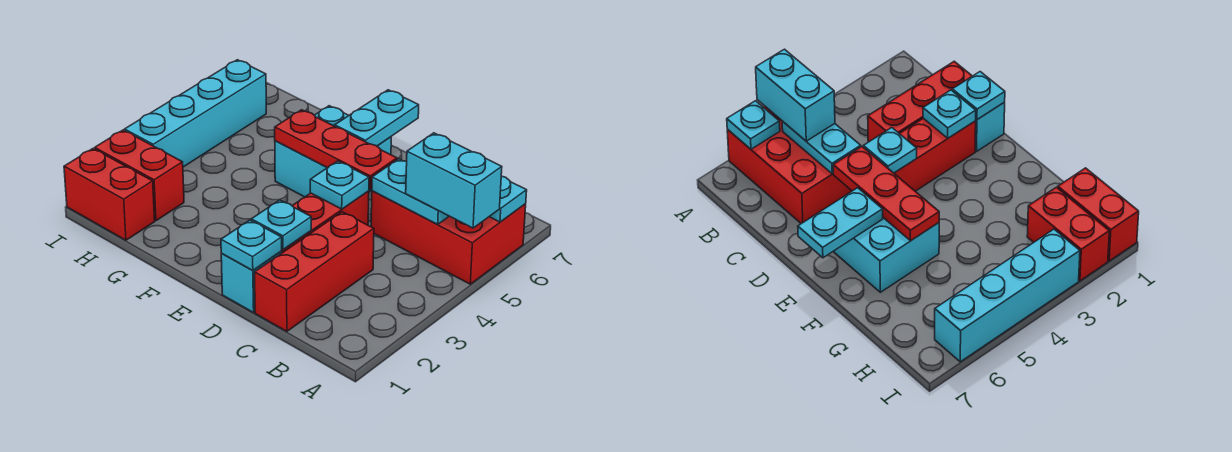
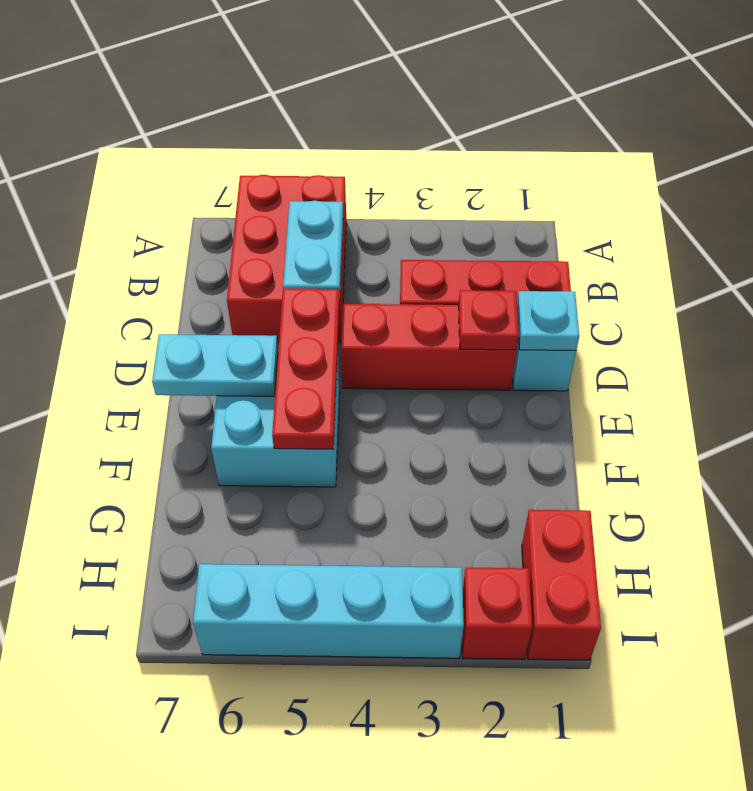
cyan brick A5:B5 level 3 -> none
cyan plate A6 level 2 -> none
cyan plate D2 level 2 -> red plate D2 level 2
cyan plate D4 level 2 -> none
red brick H2:I2 level 1 -> red brick I2 level 1

